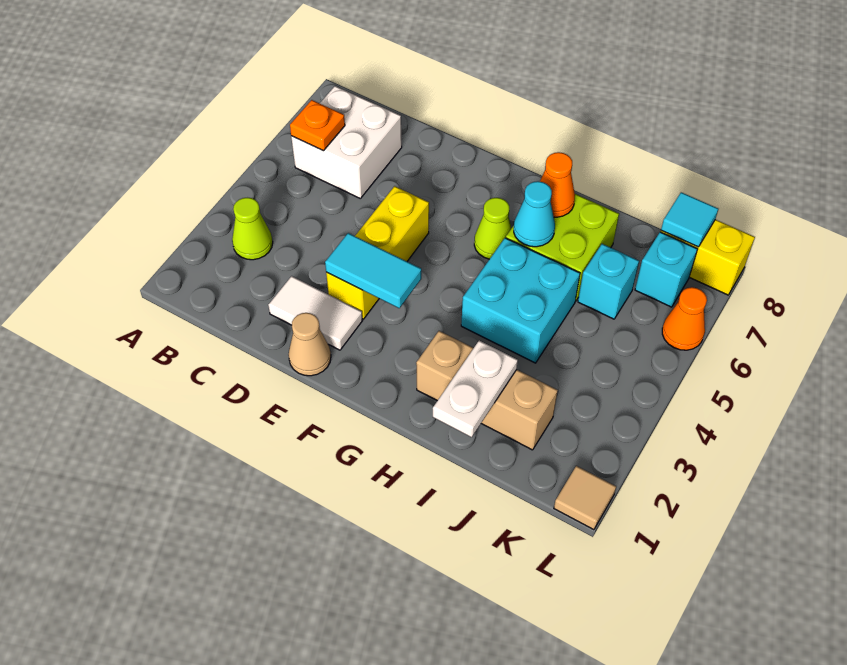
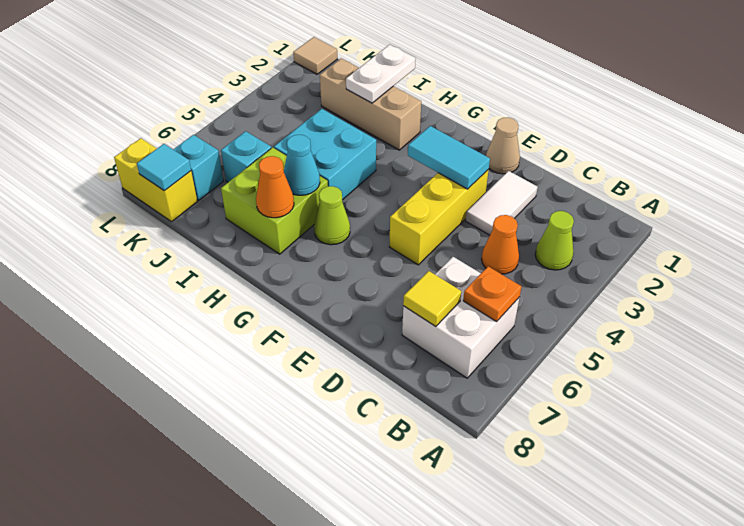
none -> yellow tile C7 level 2
white tile D2:E2 level 1 -> white tile D2:D3 level 1
orange cone L6 level 1 -> orange cone C4 level 1

